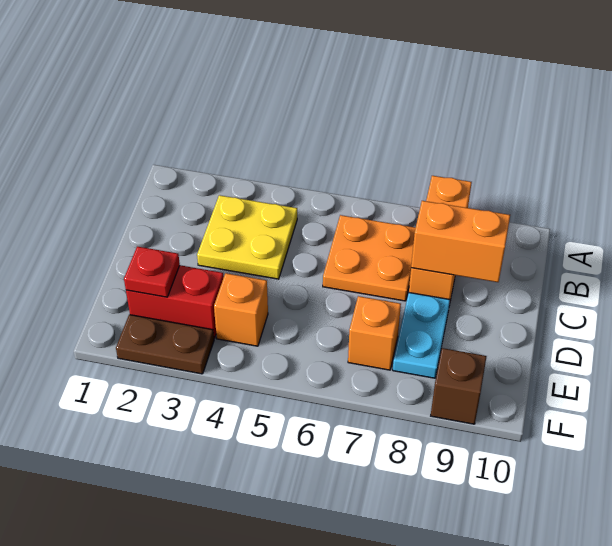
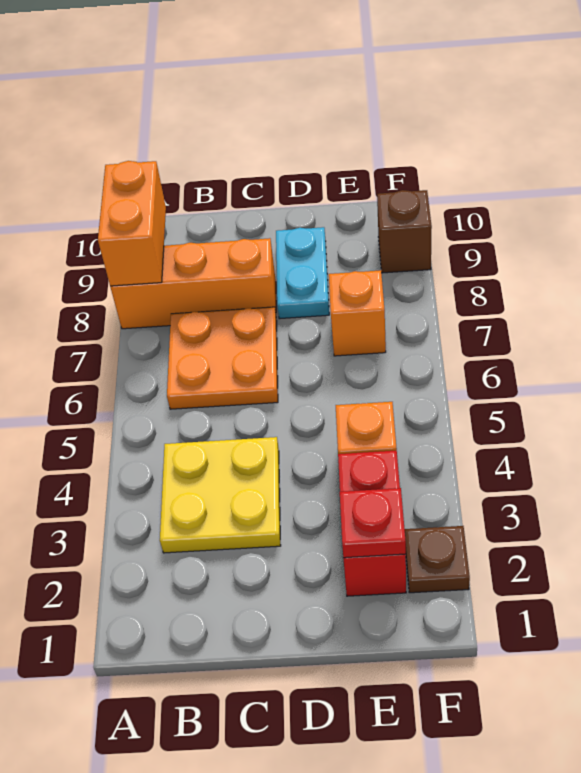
orange brick C8:C9 level 2 -> orange brick A8:A9 level 2
cyan plate D8:E8 level 1 -> cyan plate D8:D9 level 1
brown plate F2:F3 level 1 -> brown plate F2 level 1

